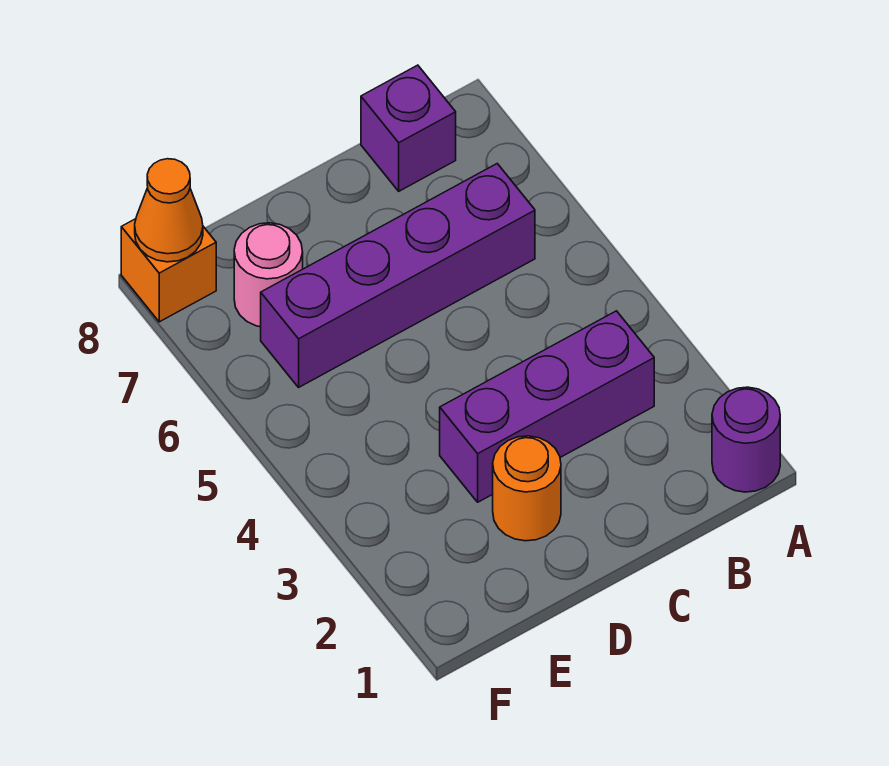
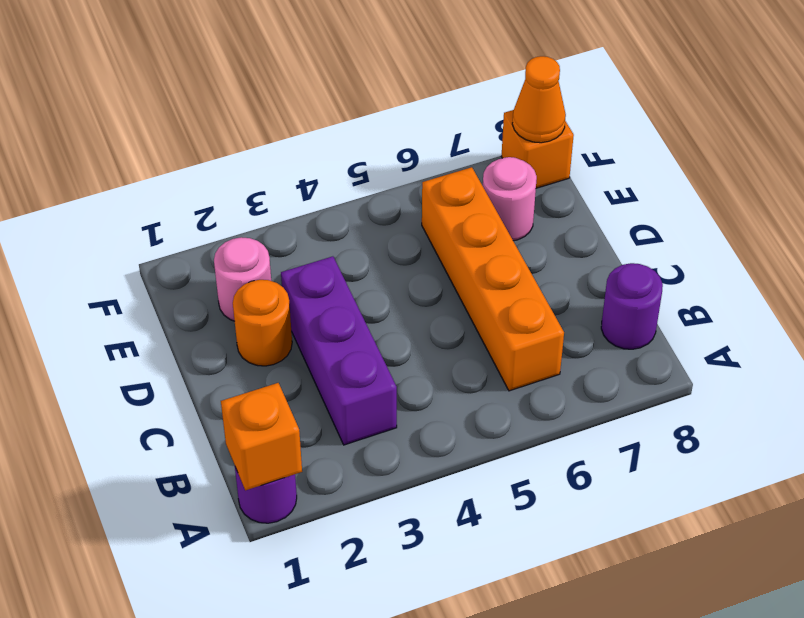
none -> orange brick A1 level 2
purple brick B6:E6 level 1 -> orange brick B6:E6 level 1
purple brick B8 level 1 -> purple round brick B8 level 1
none -> pink round brick E2 level 1

